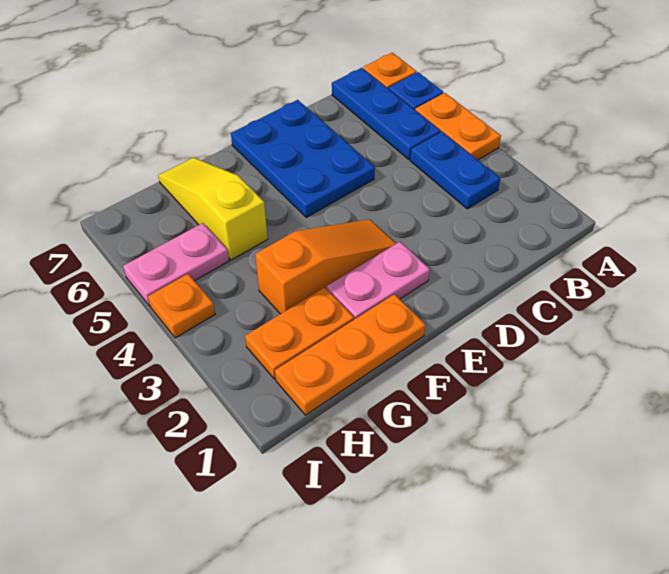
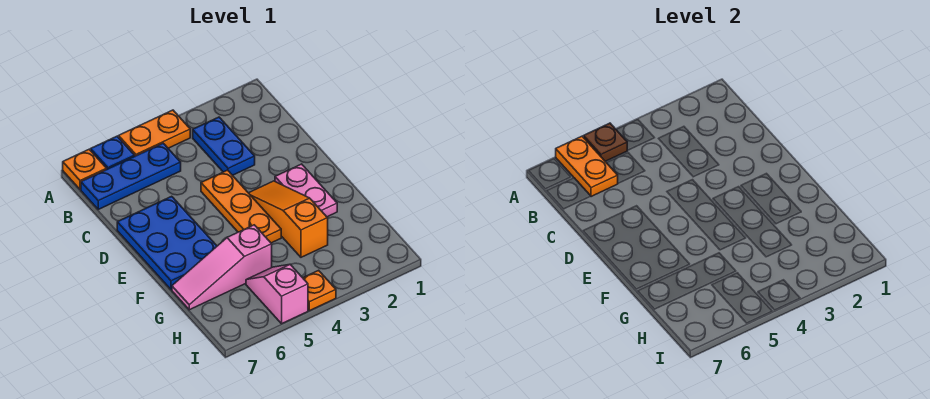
none -> brown plate A5 level 2
blue plate B3:B4 level 1 -> blue plate B3:C3 level 1
blue plate D5:E7 level 1 -> blue plate D6:F7 level 1
orange plate F1:H1 level 1 -> orange plate D4:F4 level 1
orange plate G2:H2 level 1 -> orange plate A6:B6 level 2
yellow slope G5:G7 level 1 top 5 -> pink slope G5:G7 level 1 top 5
pink plate H5:I5 level 1 -> pink slope H5:I5 level 1 top I

